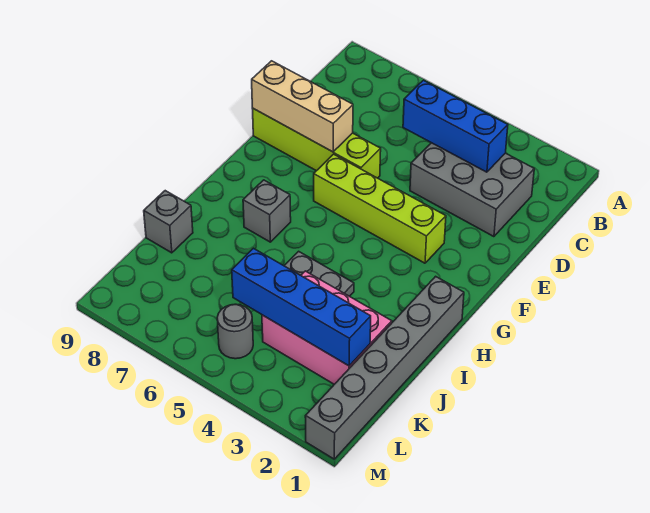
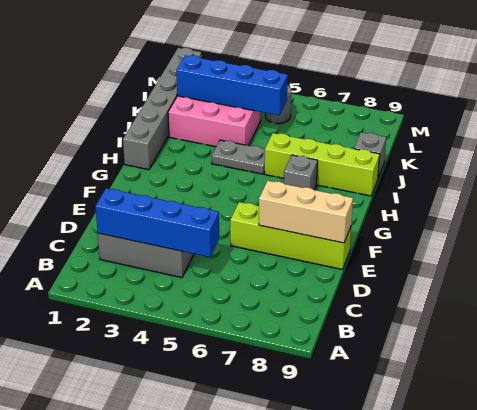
blue brick C3:C5 level 2 -> blue brick C2:C5 level 2
lime brick F3:F6 level 1 -> lime brick I6:I9 level 1

